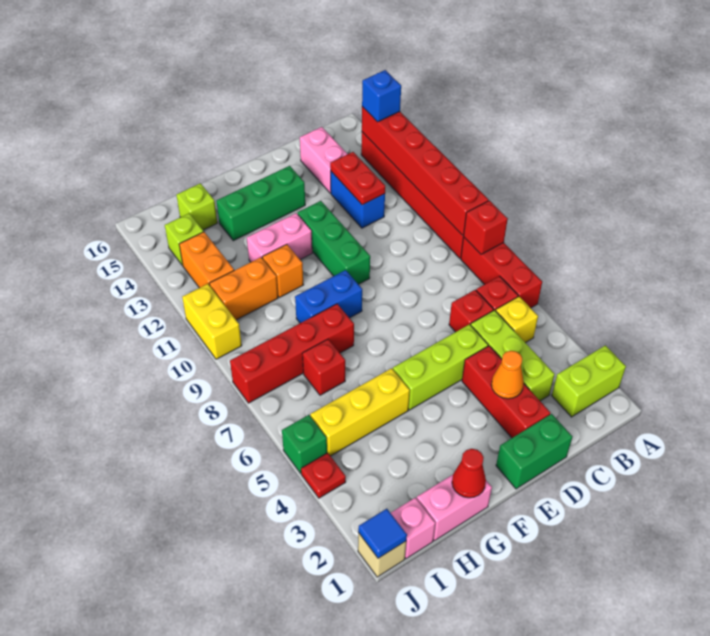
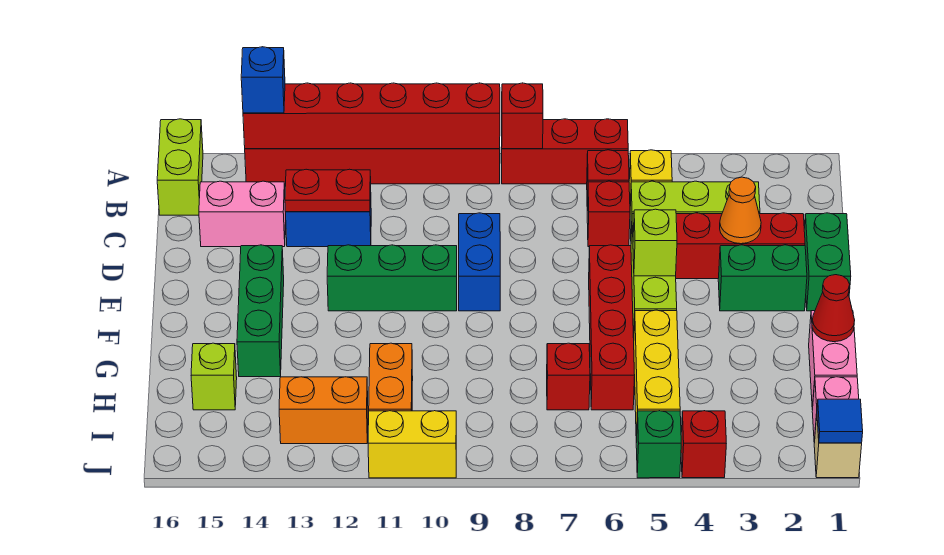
lime brick A2:B2 level 1 -> lime brick A16:B16 level 1
none -> green brick E2:E3 level 1
blue brick F9:G9 level 1 -> blue brick D9:E9 level 1
pink brick F12:G12 level 1 -> none
red brick G8:J8 level 1 -> red brick E6:H6 level 1
orange brick G11 level 1 -> none
lime brick I14 level 1 -> lime brick E5 level 2
red plate J4 level 1 -> red brick J4 level 1

